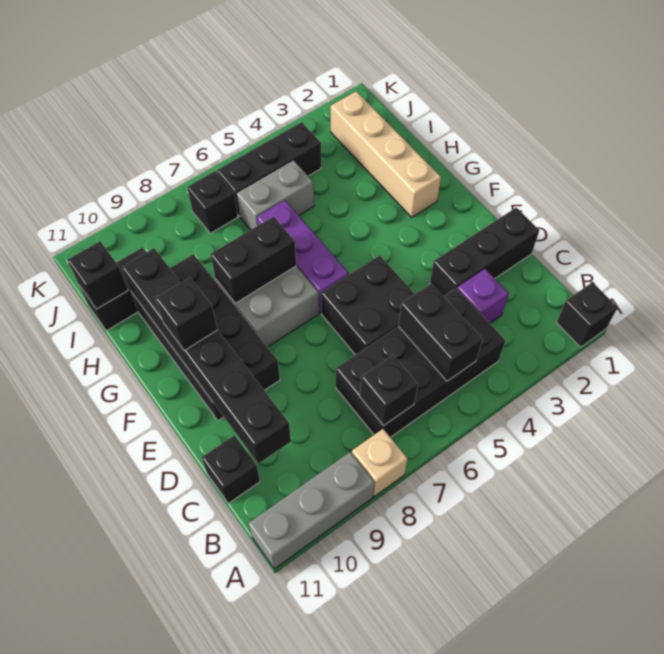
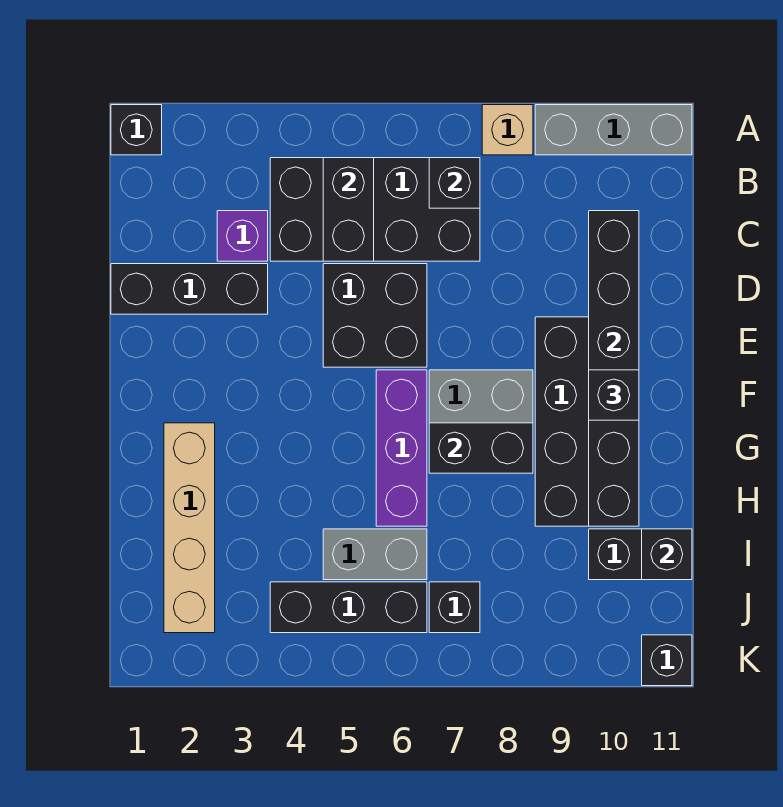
black brick C11 level 1 -> black brick K11 level 1

